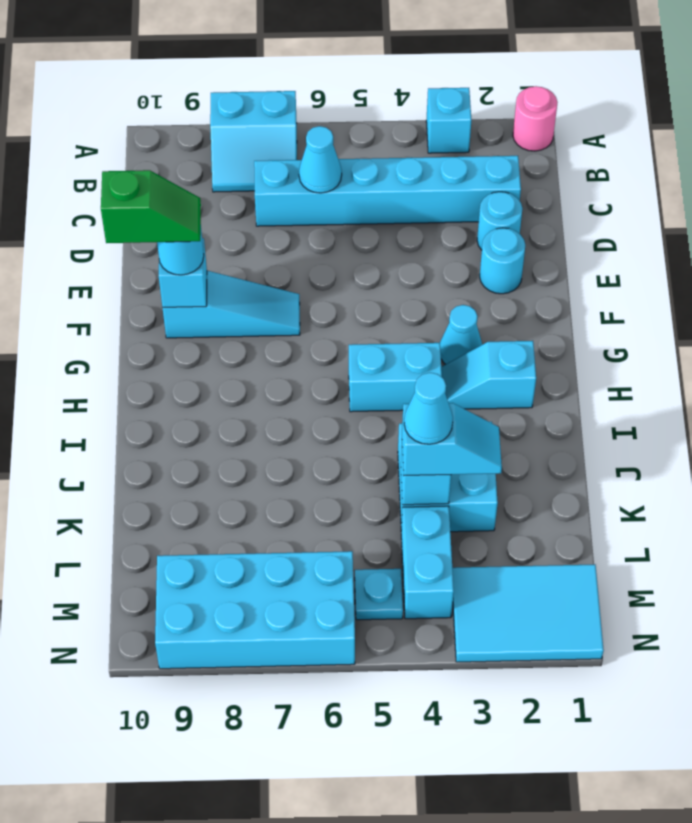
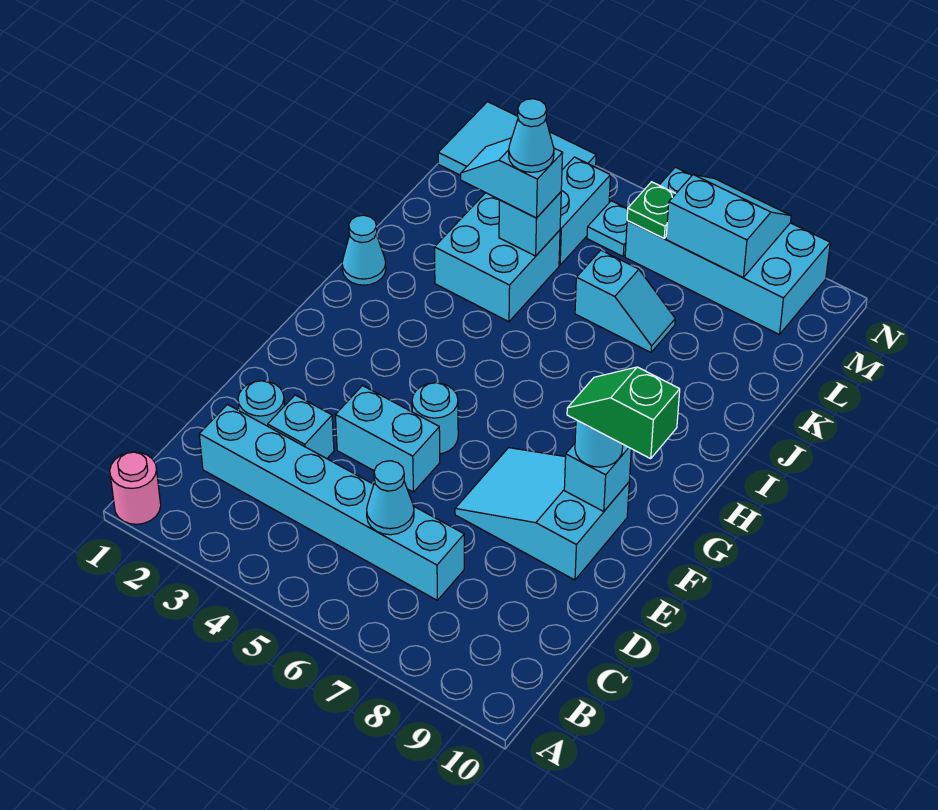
cyan brick A3 level 1 -> cyan brick D3 level 1
cyan slope A7:B8 level 1 top A -> cyan slope M7:N8 level 2 top M
cyan round brick E2 level 1 -> cyan round brick F5 level 1
cyan slope F7:F9 level 1 top 9 -> cyan slope E7:F9 level 1 top 9
cyan cone G3 level 1 -> cyan cone I1 level 1
cyan slope H2:H3 level 1 top 2 -> cyan slope K6:K7 level 1 top 6
cyan brick H4:H5 level 1 -> cyan brick E4:E5 level 1
none -> green plate M6 level 2

